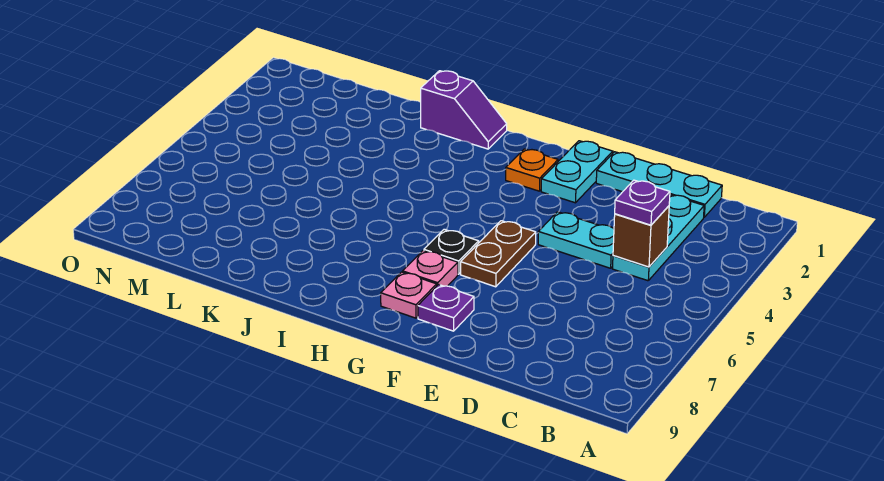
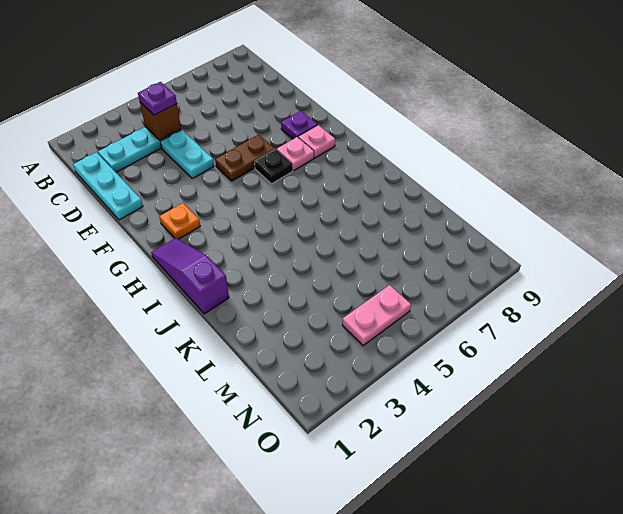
cyan plate F1:F2 level 1 -> none
purple slope I1:J1 level 1 top J -> purple slope H1:J1 level 1 top J
none -> pink plate N4:N5 level 1

